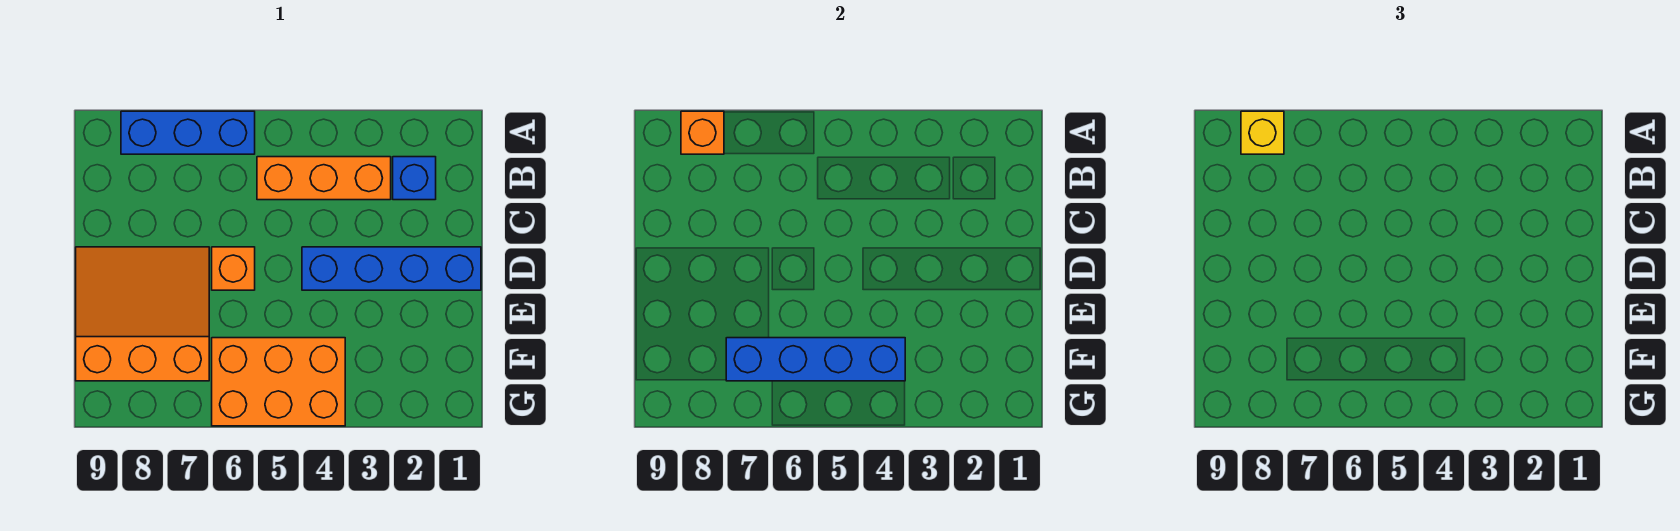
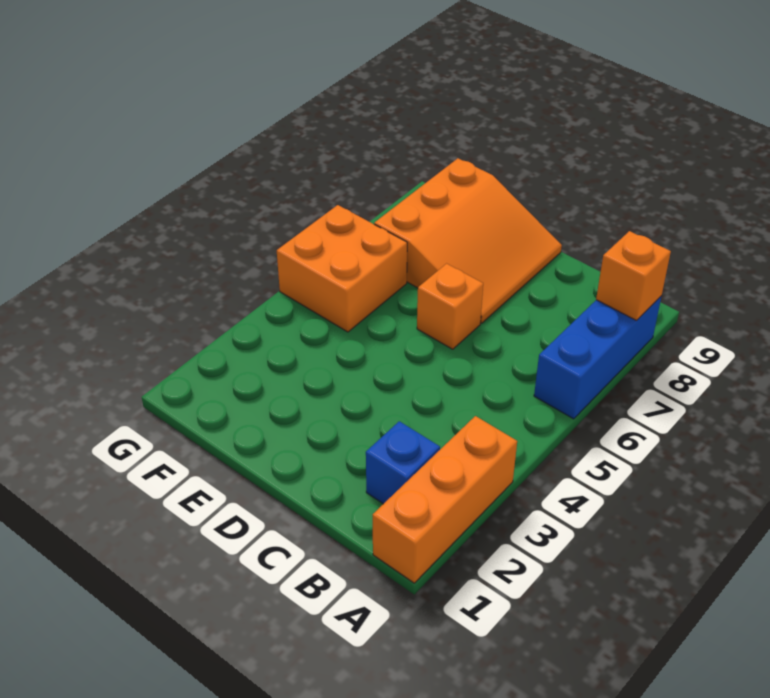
yellow brick A8 level 3 -> none
orange brick B3:B5 level 1 -> orange brick A1:A3 level 1
blue brick D1:D4 level 1 -> none
orange brick F4:G6 level 1 -> orange brick F5:G6 level 1
blue brick F4:F7 level 2 -> none

